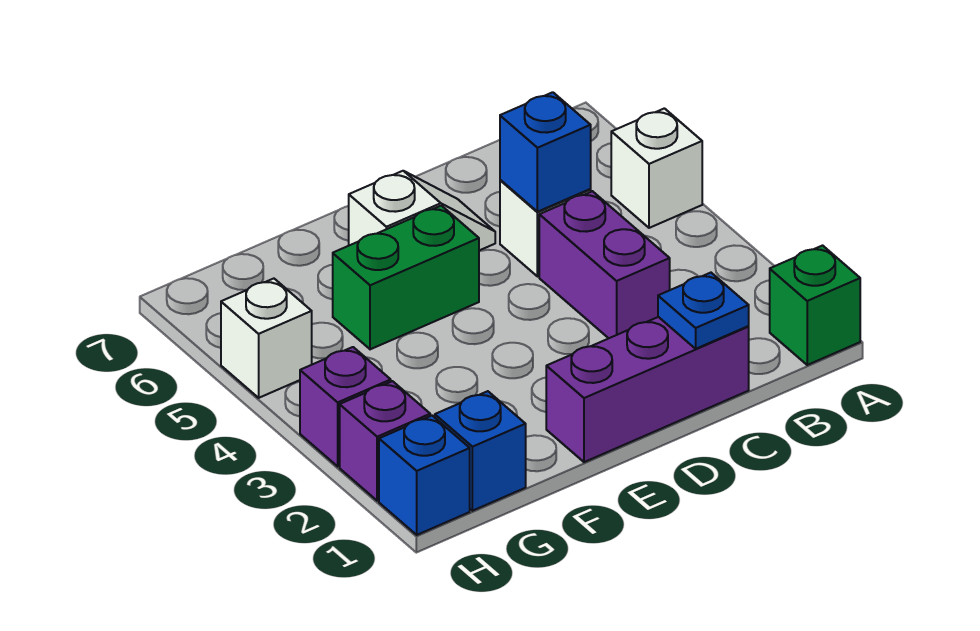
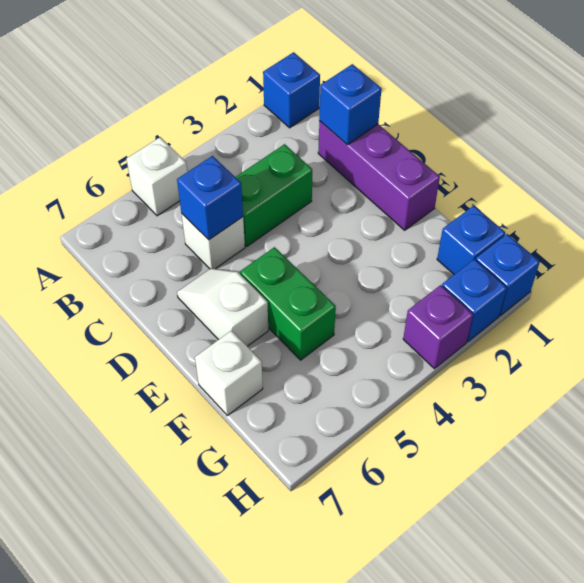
green brick A1 level 1 -> blue brick A1 level 1
blue plate C1 level 2 -> blue brick C1 level 2
purple brick C3:C4 level 1 -> green brick C3:C4 level 1
purple brick H2 level 1 -> blue brick H2 level 1
white brick H5 level 1 -> white brick F7 level 1

